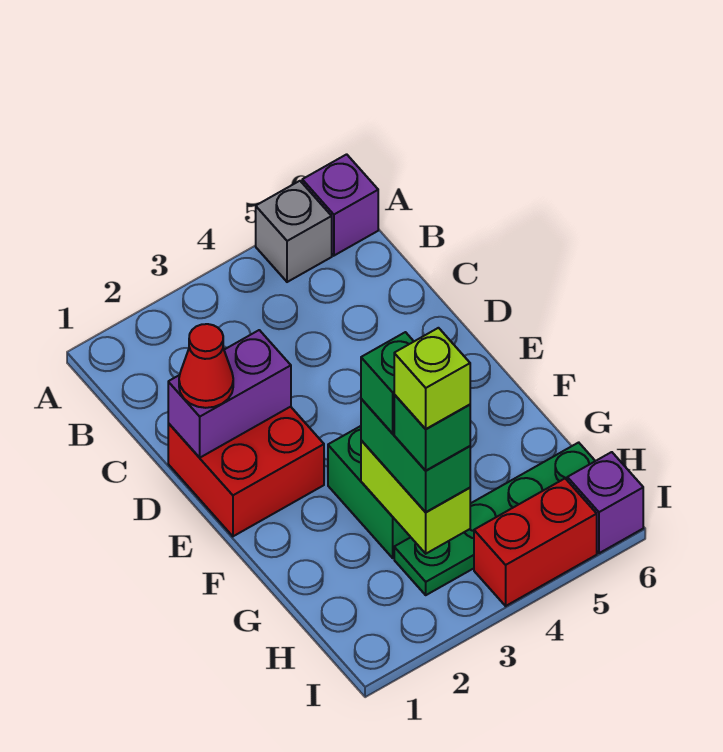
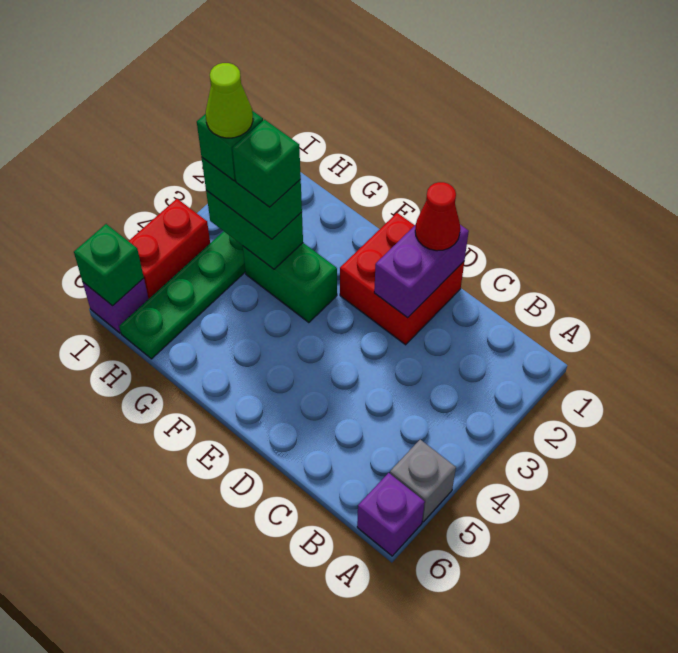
lime brick G3:H3 level 2 -> green brick G3:H3 level 2
lime brick H3 level 5 -> lime cone H3 level 5
none -> green brick I6 level 2

